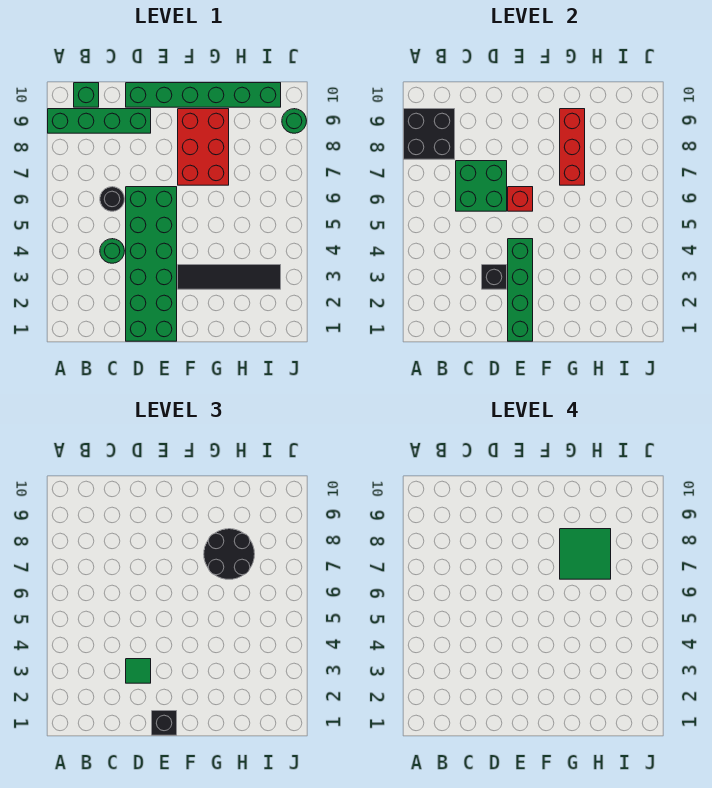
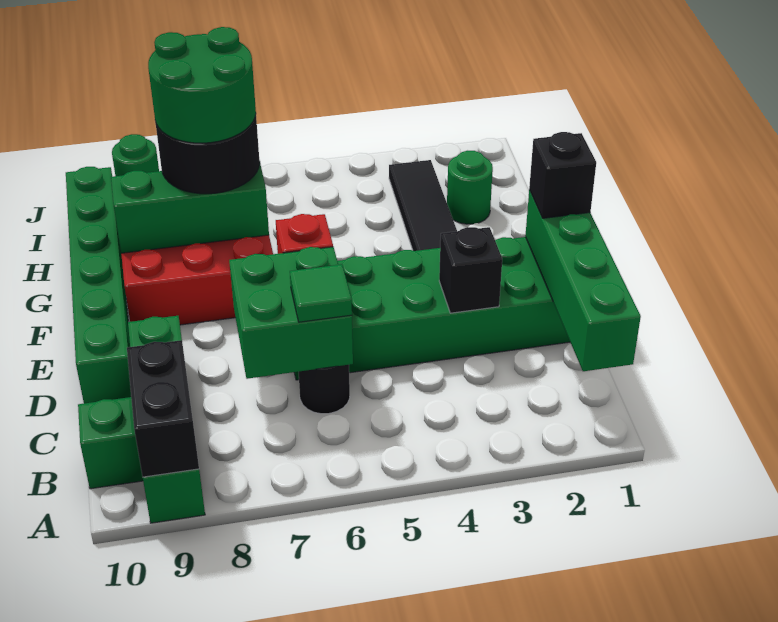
black brick A8:B9 level 2 -> black brick A9:B9 level 2
green round brick C4 level 1 -> green round brick H2 level 1
green tile D3 level 3 -> green tile C6 level 3
green brick E1:E4 level 2 -> green brick B1:E1 level 2
red brick G7:G9 level 2 -> green brick G7:G9 level 2
green tile G7:H8 level 4 -> green round brick G7:H8 level 4

